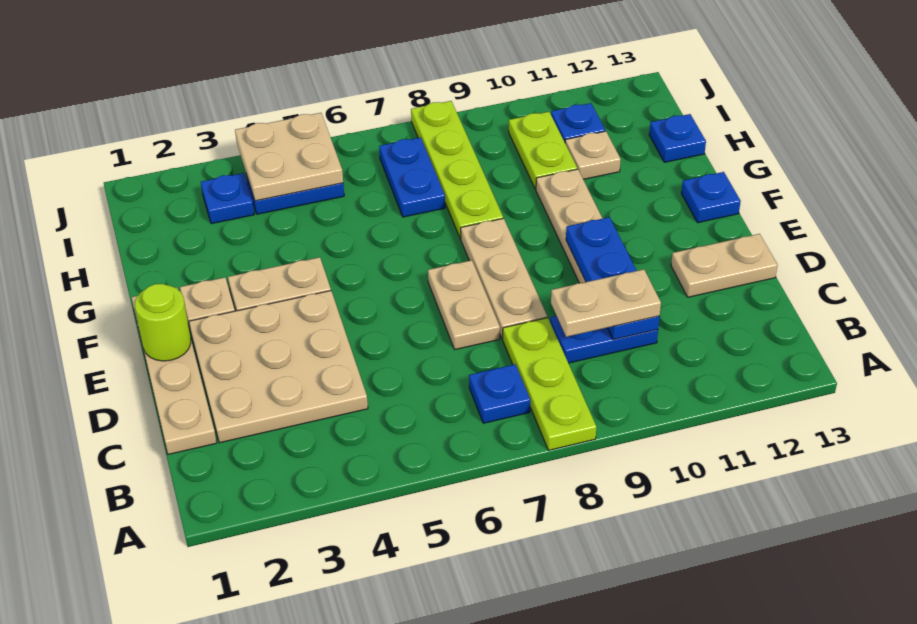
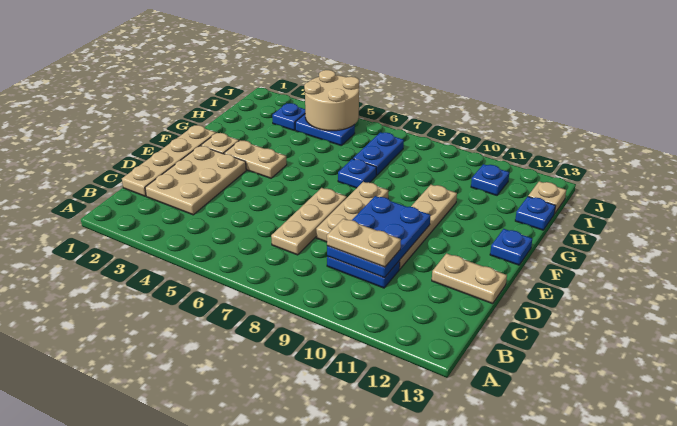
lime plate A8:C8 level 1 -> none
blue plate B7 level 1 -> blue plate G7 level 1
tan plate C2:E4 level 1 -> tan plate C2:E3 level 1
blue plate C10:E10 level 2 -> blue plate C9:E10 level 2
tan plate D7:E7 level 1 -> tan plate C7:E7 level 1
lime round brick E1 level 2 -> none
lime plate G8:J8 level 1 -> none
lime plate H10:I10 level 1 -> none
tan plate H11 level 1 -> tan plate I13 level 1
tan plate I4:J5 level 2 -> tan round brick I4:J5 level 2

